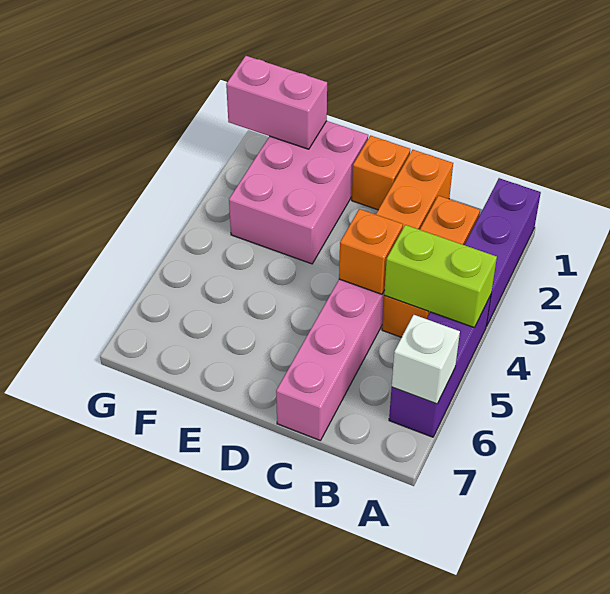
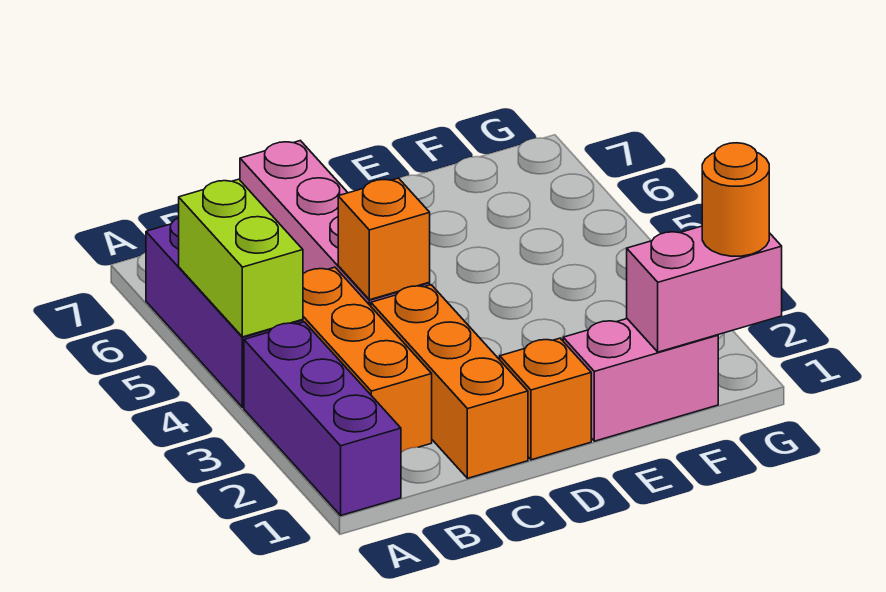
lime brick A4:B4 level 2 -> lime brick A4:A5 level 2
white brick A6 level 2 -> none
pink brick E1:F3 level 1 -> pink brick E1:F1 level 1
none -> orange round brick G1 level 3

